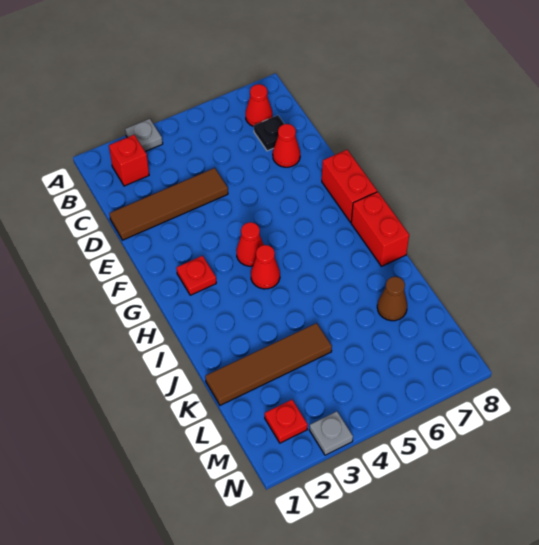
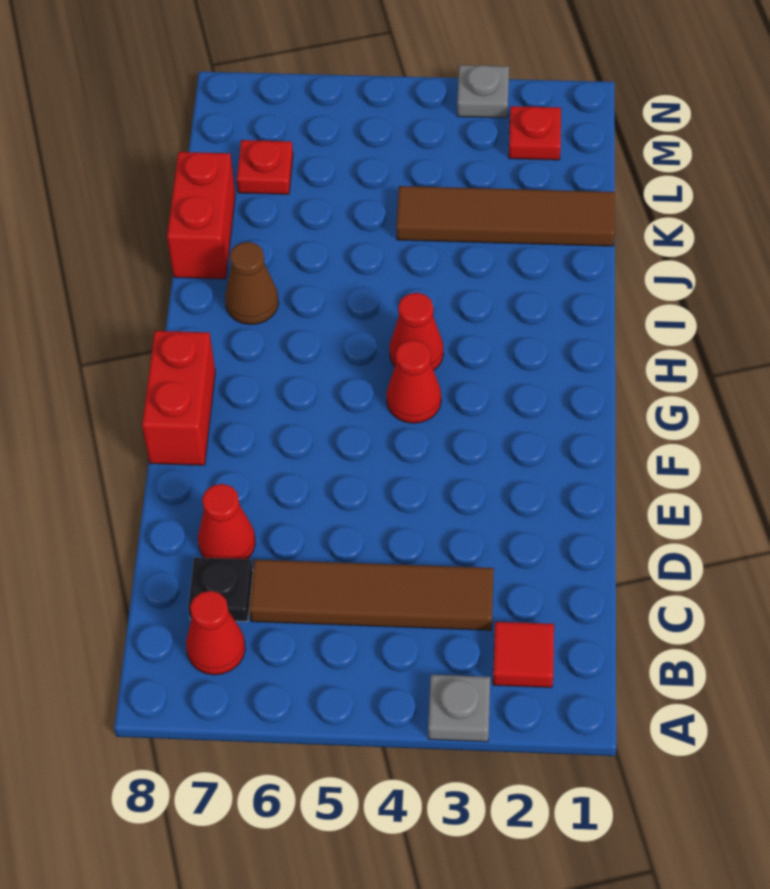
red brick B2 level 1 -> red tile B2 level 1
brown tile D1:D4 level 1 -> brown tile C3:C6 level 1
red plate G2 level 1 -> red plate L7 level 1
red brick H8:I8 level 1 -> red brick J8:K8 level 1
brown cone K7 level 1 -> brown cone I7 level 1

